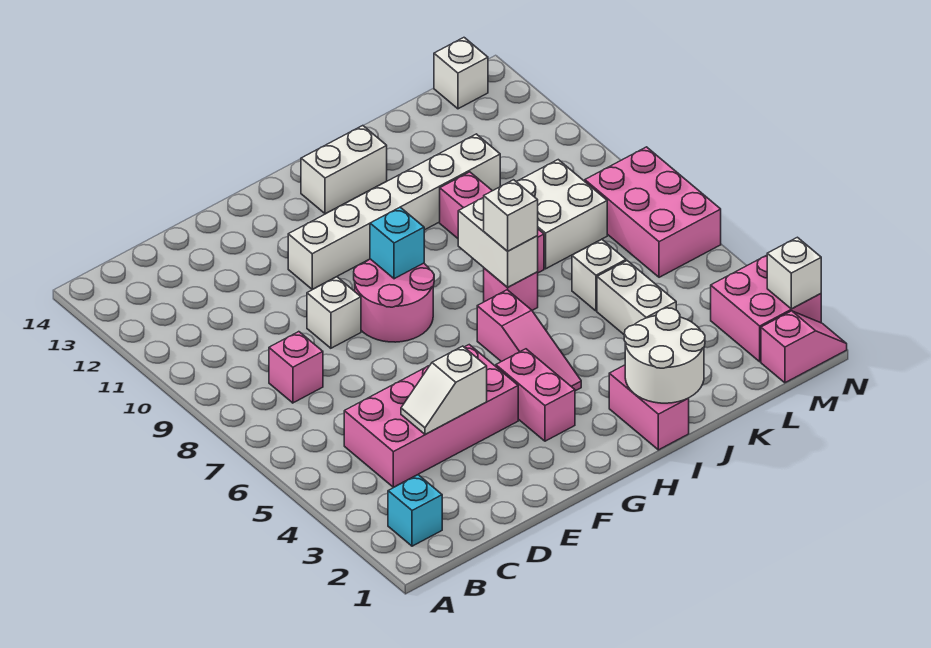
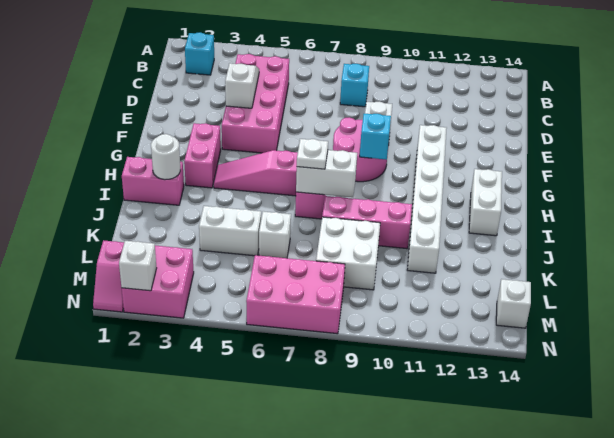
pink brick C8 level 1 -> cyan brick C8 level 1
pink brick G3:G4 level 1 -> pink brick G3:H3 level 1
white round brick I1:J2 level 2 -> white round brick I2 level 2
white brick I7 level 3 -> white plate I7 level 3

